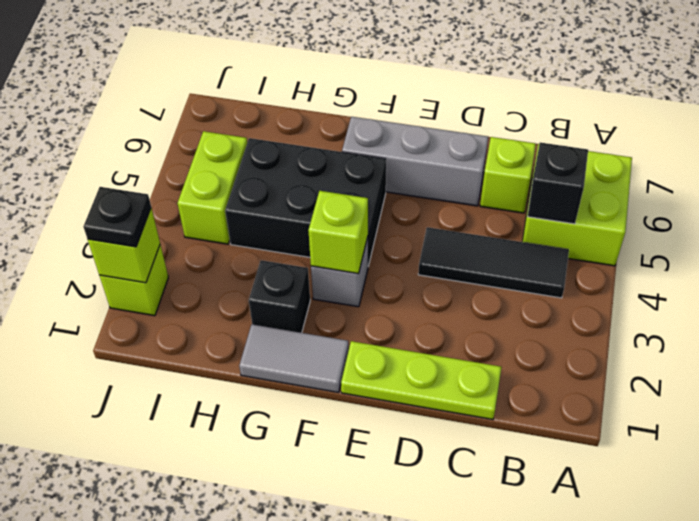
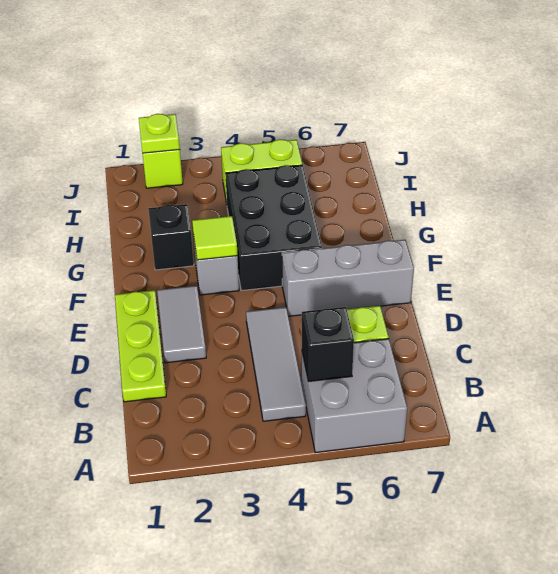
lime brick A5:B6 level 1 -> grey brick A5:B6 level 1
black tile B4:D4 level 1 -> grey tile B4:D4 level 1
grey brick D6:F6 level 1 -> grey brick E5:E7 level 1
grey tile F1:G1 level 1 -> grey tile D2:E2 level 1
lime brick F3 level 2 -> lime tile F3 level 2
lime brick J2 level 2 -> lime plate J2 level 2
black plate J2 level 3 -> none

